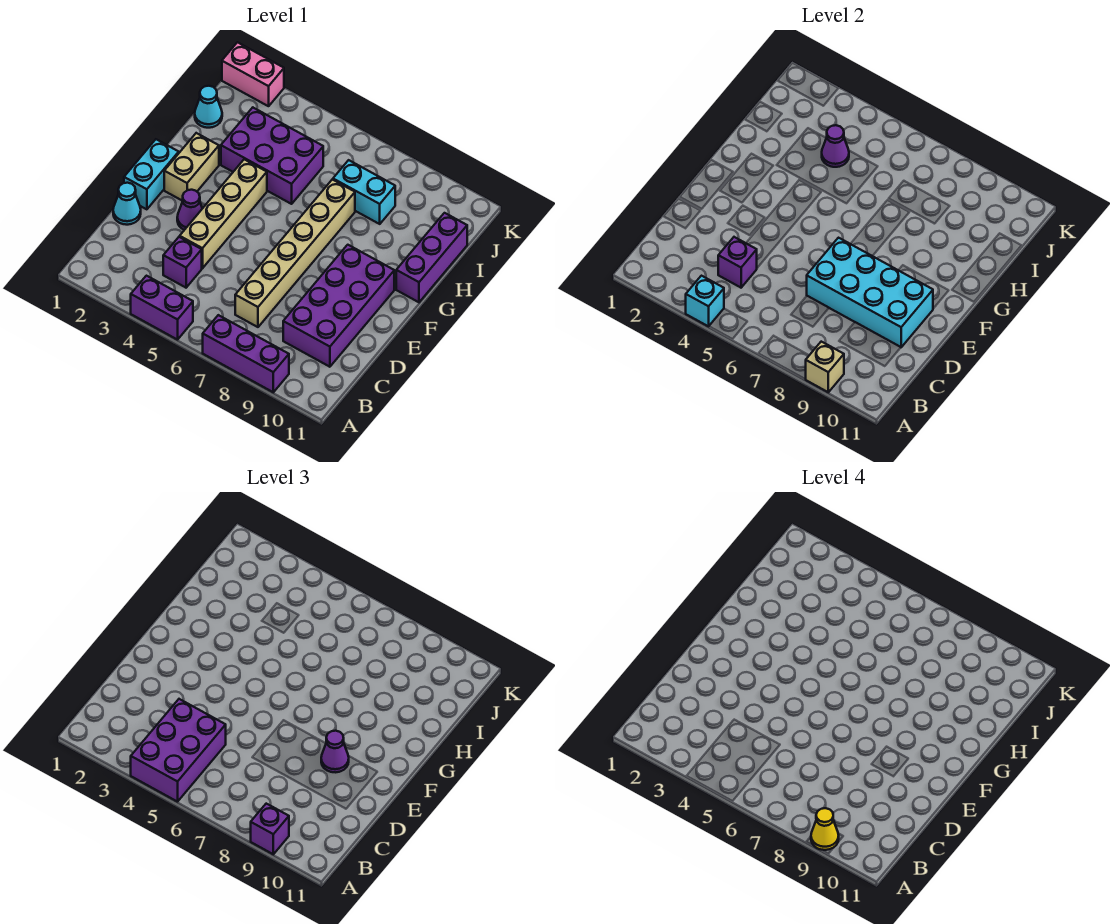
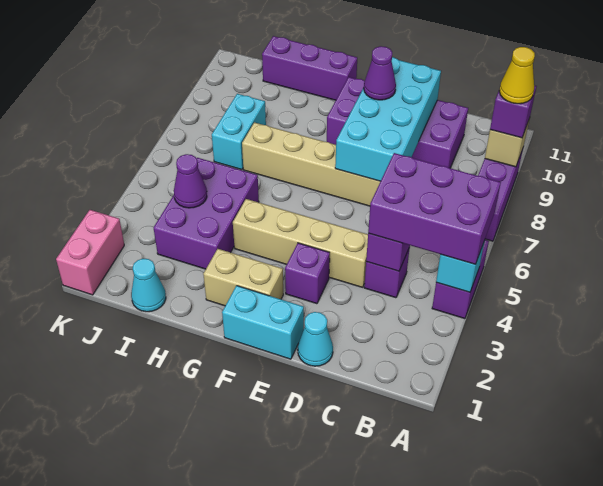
purple cone E3 level 1 -> purple brick E3 level 1

